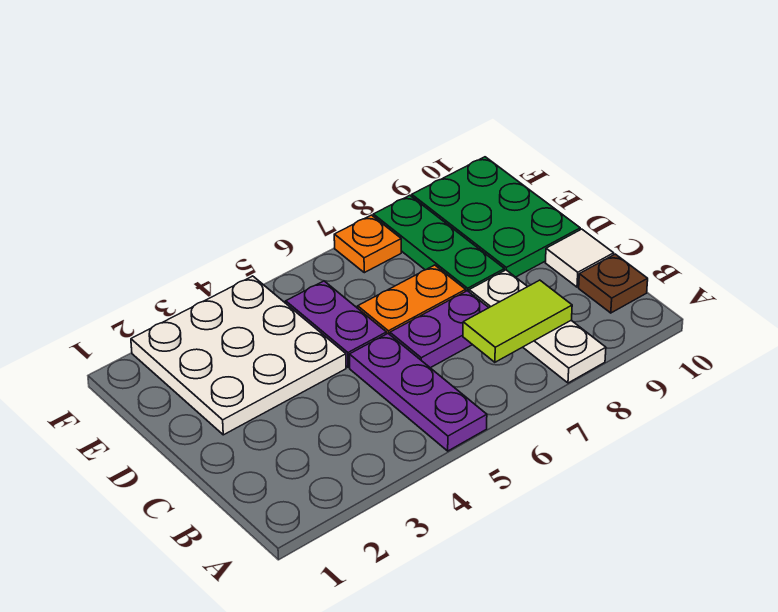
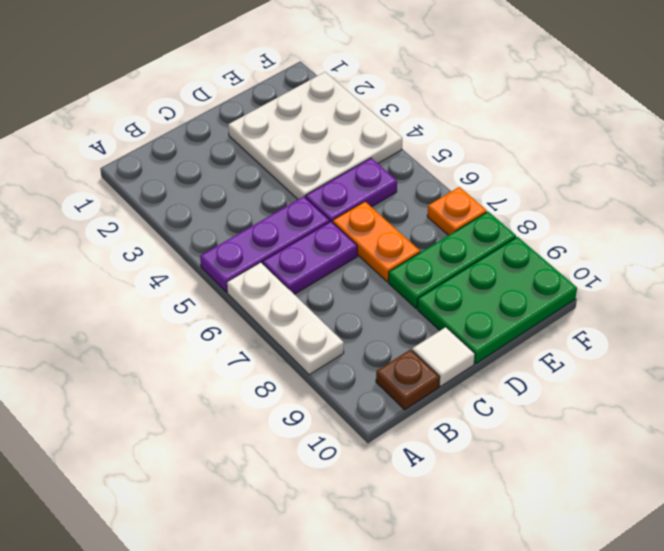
white plate A8:C8 level 1 -> white plate A6:A8 level 1
lime tile B7:B8 level 2 -> none
purple plate C6:C7 level 1 -> purple plate B6:C6 level 1

